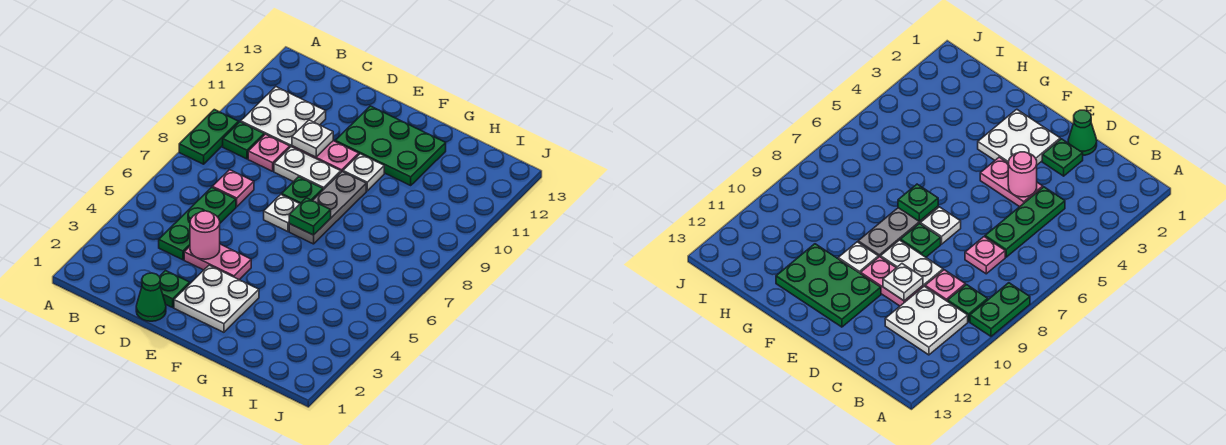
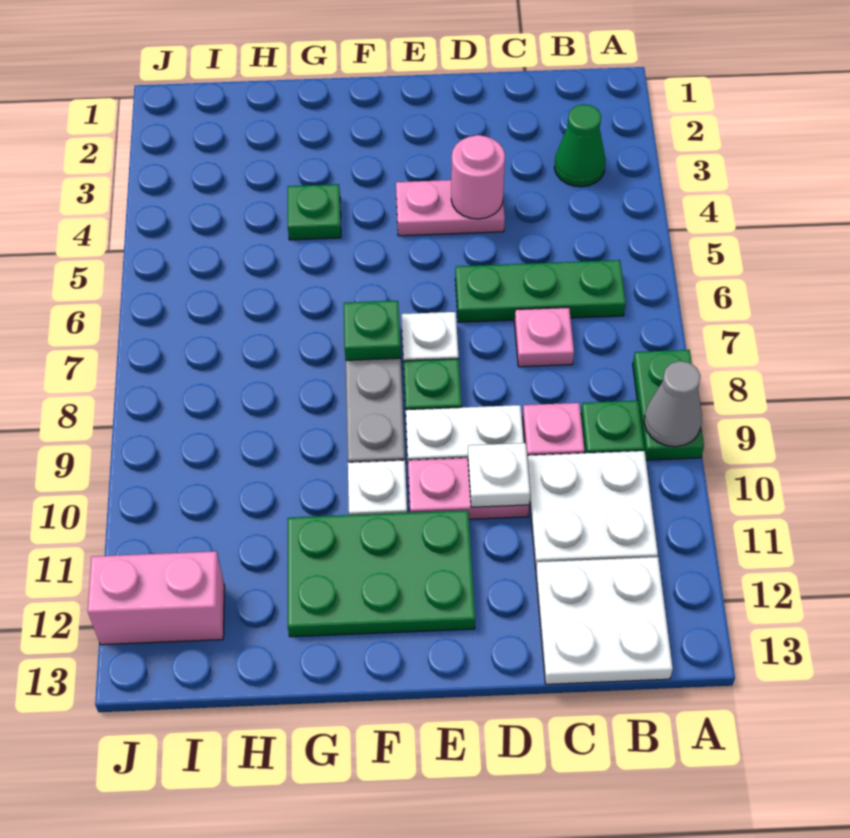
none -> grey cone A9 level 2
green plate C4:C6 level 1 -> green plate B6:D6 level 1
green cone D1 level 1 -> green cone B3 level 1
green plate D2 level 1 -> green plate G4 level 1
white plate E2:F3 level 1 -> white plate B12:C13 level 1
none -> pink brick I12:J12 level 1

